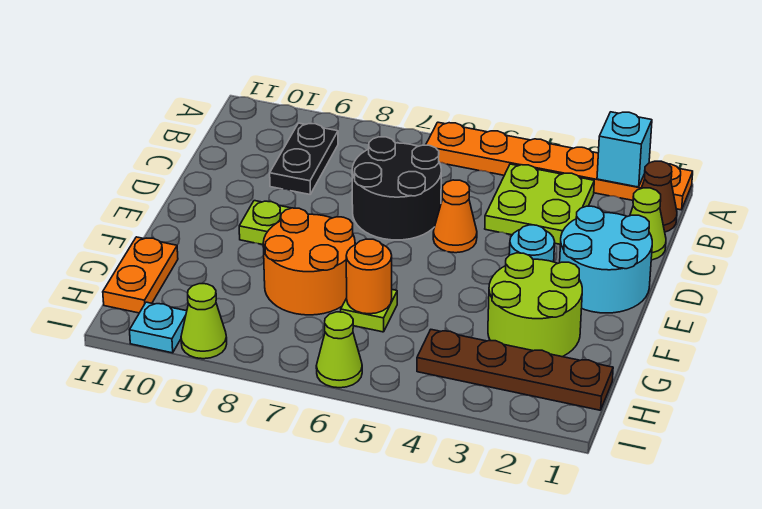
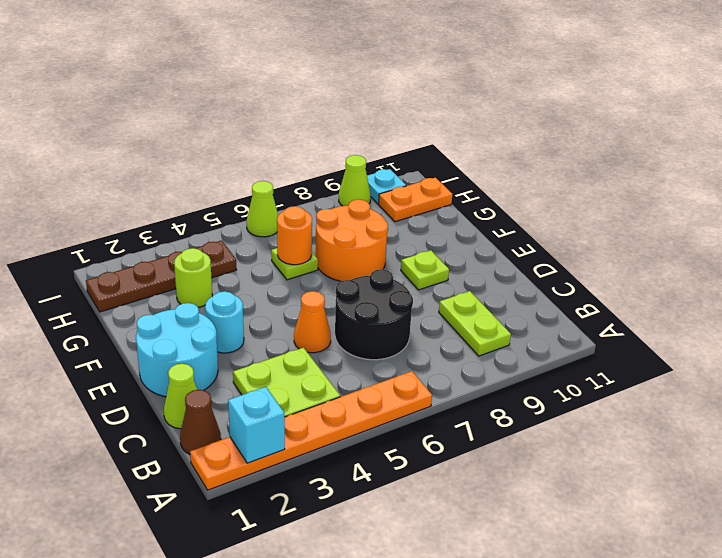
black plate B9:C9 level 1 -> lime plate B9:C9 level 1
lime round brick F2:G3 level 1 -> lime round brick G3 level 1
orange plate G11:H11 level 1 -> orange plate H10:H11 level 1

